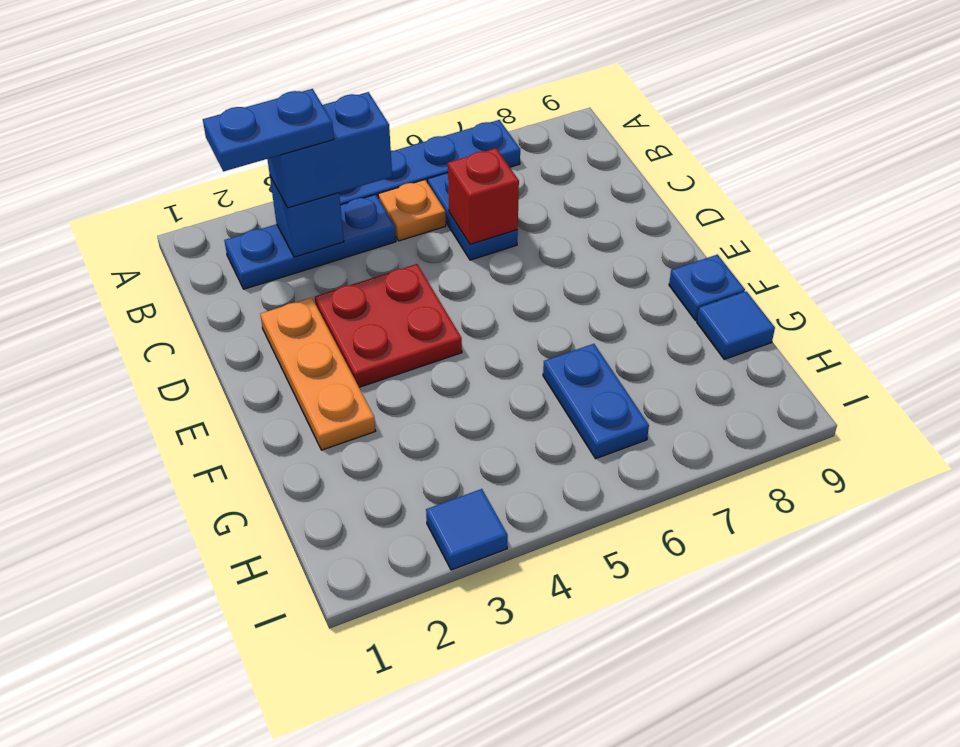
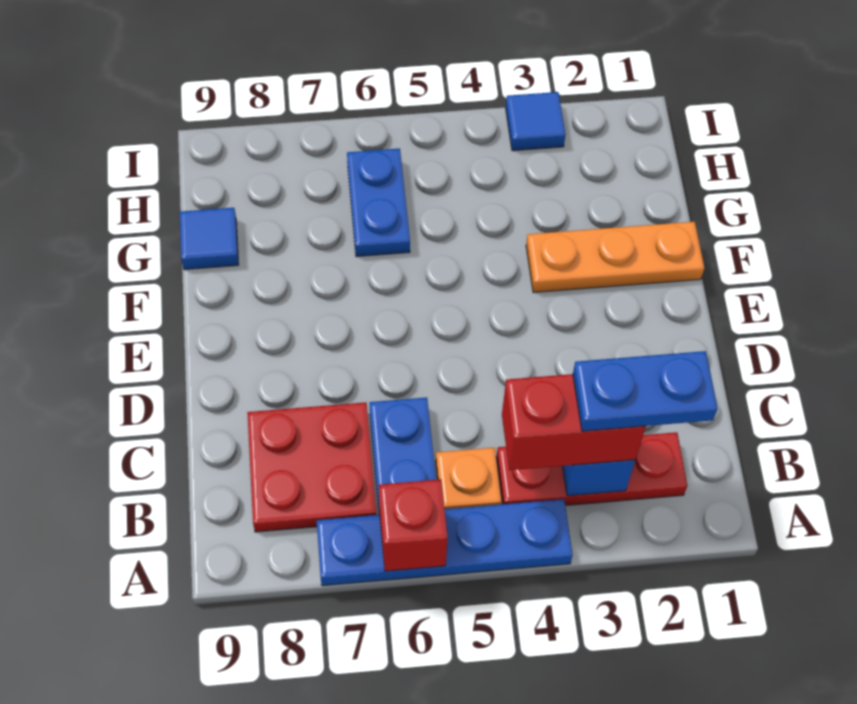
blue plate B2:B4 level 1 -> red plate B2:B4 level 1
blue brick B3:B4 level 3 -> red brick B3:B4 level 3
red brick C6 level 2 -> red brick A6 level 2
orange plate D2:F2 level 1 -> orange plate F1:F3 level 1
red plate D3:E4 level 1 -> red plate B7:C8 level 1
blue plate F9 level 1 -> none

